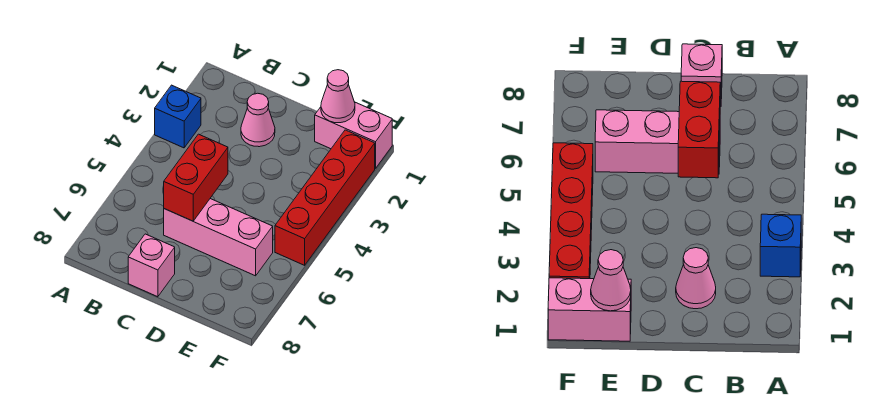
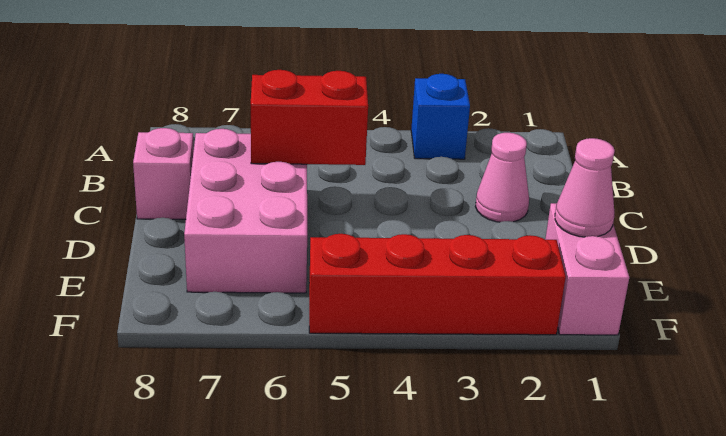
pink brick C6:E6 level 1 -> pink brick C6:E7 level 1

